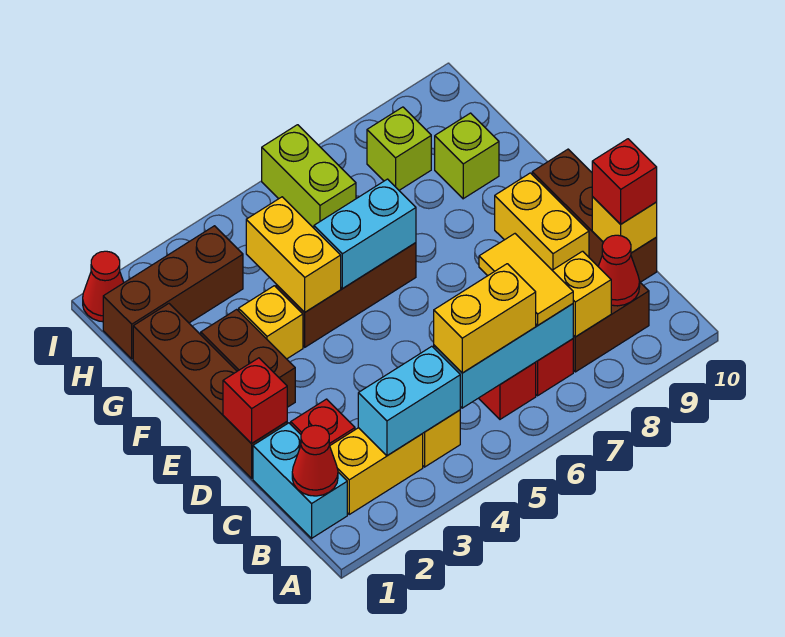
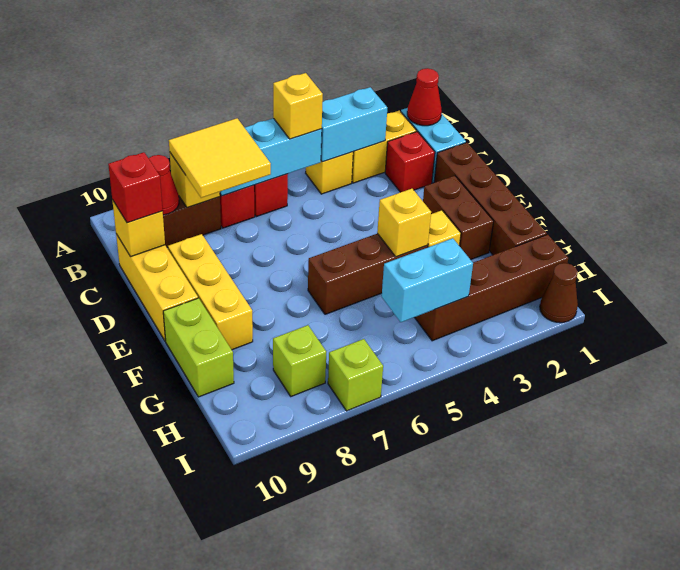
yellow brick B5:B6 level 3 -> yellow brick B5 level 3
yellow tile B7:C7 level 3 -> yellow tile B7:C8 level 3
brown brick C10:E10 level 1 -> yellow brick C10:E10 level 1
red brick D1 level 2 -> none
yellow brick D9:E9 level 1 -> yellow brick D9:F9 level 1
yellow brick F4:G4 level 2 -> yellow brick F4 level 2
cyan brick F5:F6 level 2 -> cyan brick H4:H5 level 2
lime brick G9 level 1 -> lime brick I7 level 1
brown brick H1:H3 level 1 -> brown brick H1:H4 level 1
lime brick H6:I6 level 1 -> lime brick F10:G10 level 1
red cone I1 level 1 -> brown cone I1 level 1

